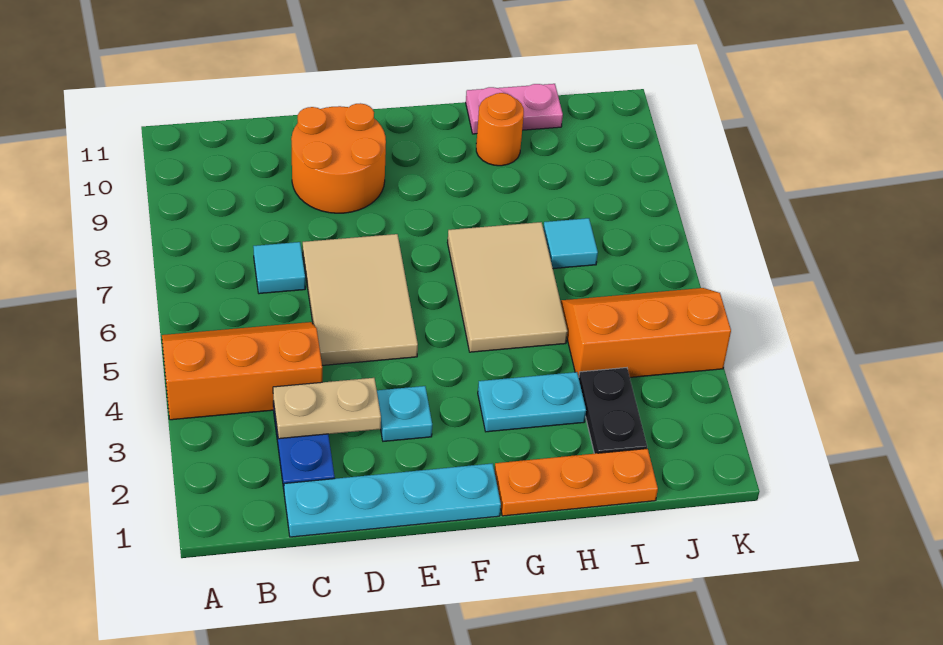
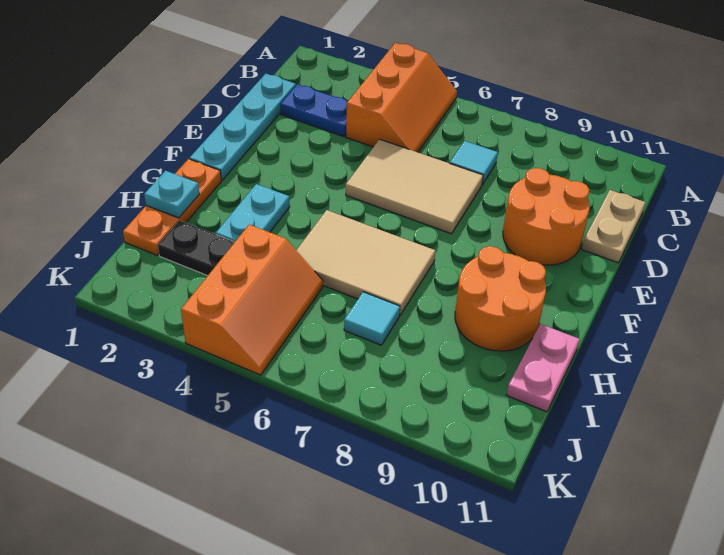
tan plate C3:D3 level 2 -> tan plate C11:D11 level 1
cyan plate E3 level 1 -> cyan plate H1 level 2
orange round brick H10 level 1 -> orange round brick G9:H10 level 1

